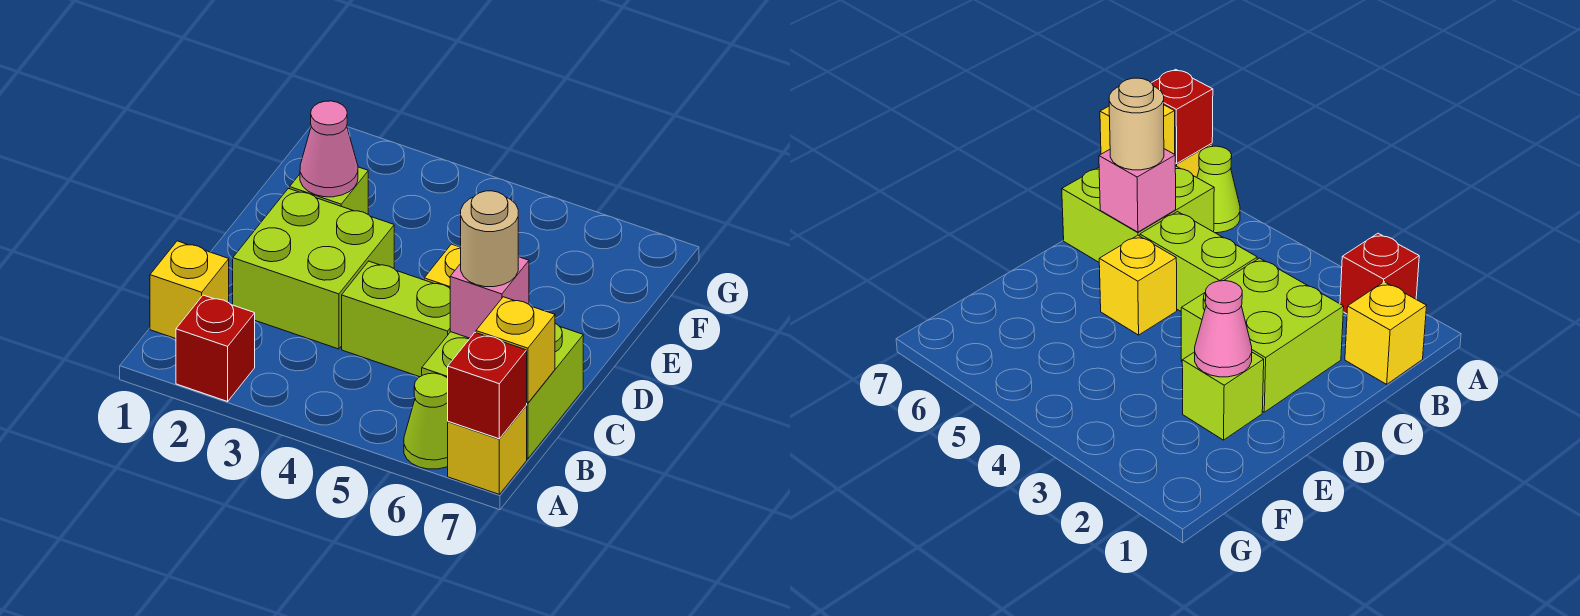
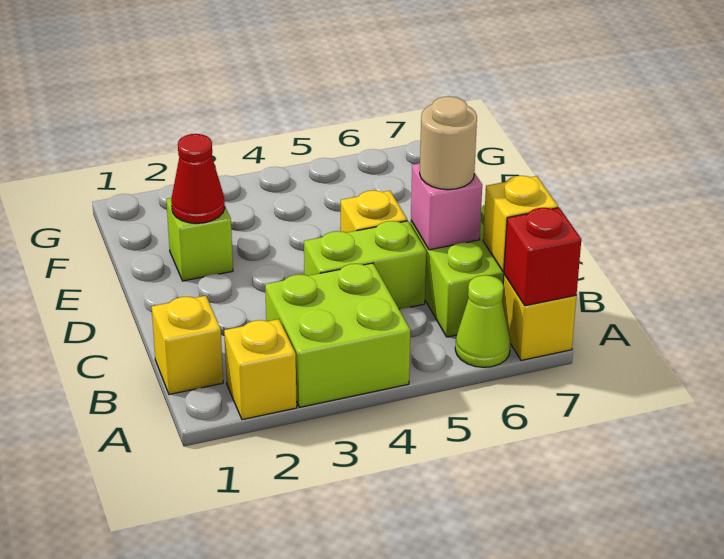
red brick A2 level 1 -> yellow brick A2 level 1
lime brick C2:D3 level 1 -> lime brick A3:B4 level 1
pink cone E2 level 2 -> red cone E2 level 2

